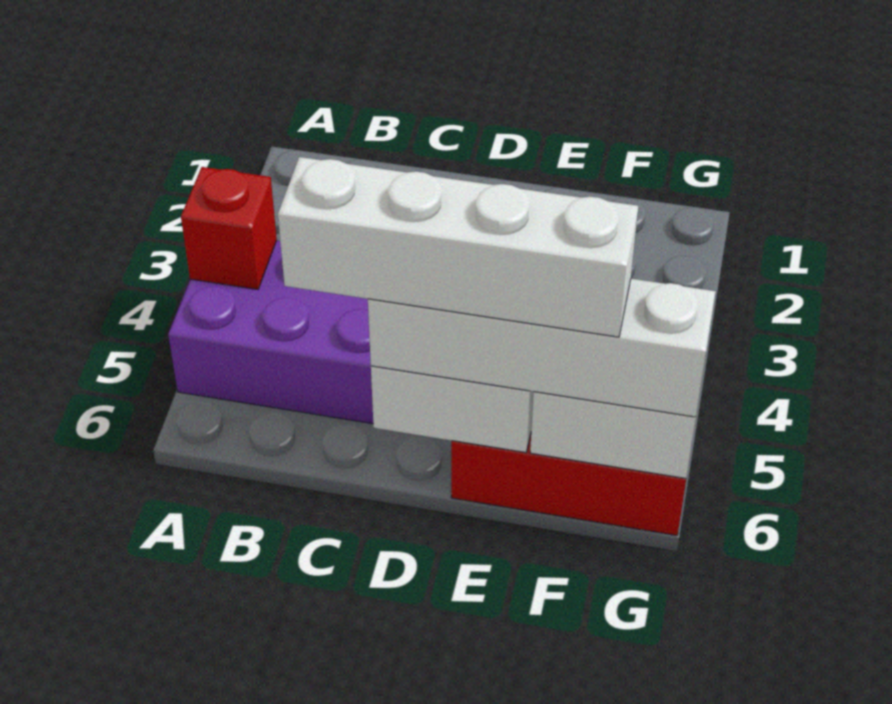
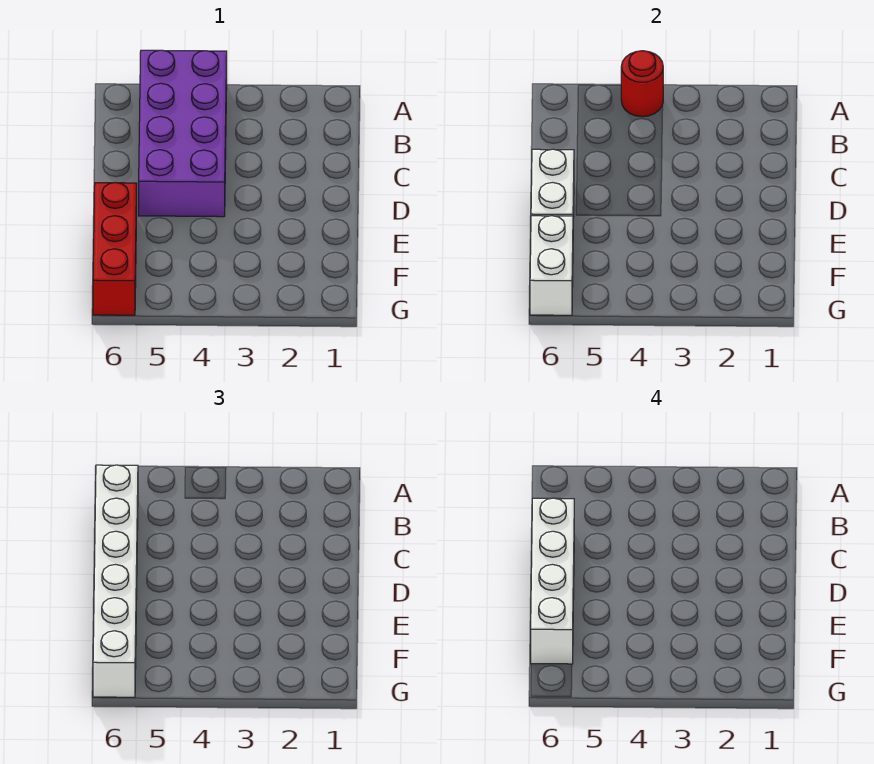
red brick A4 level 2 -> red round brick A4 level 2
white brick D6:G6 level 3 -> white brick B6:G6 level 3

